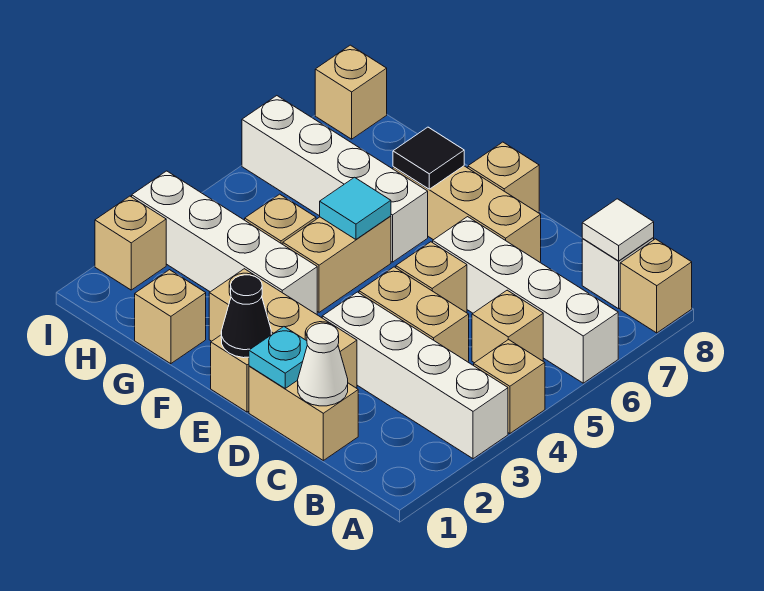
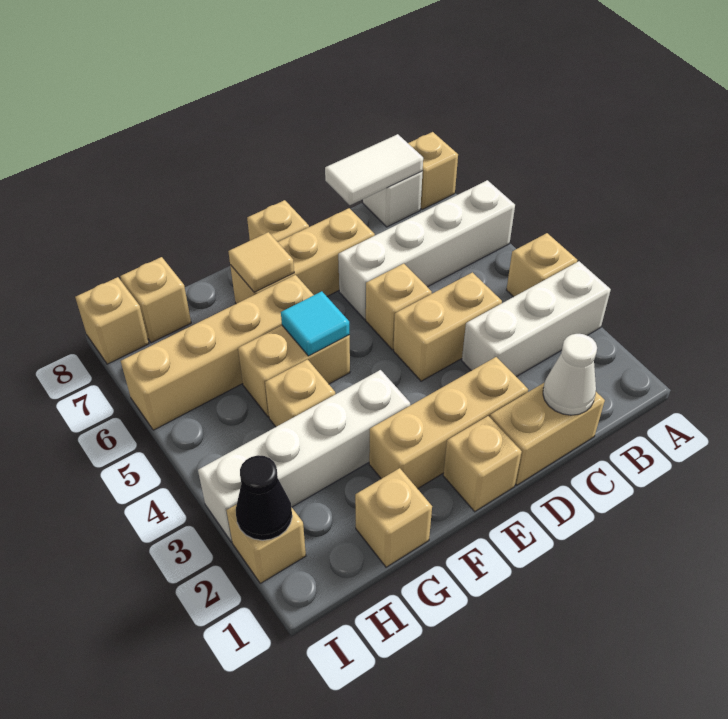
white brick A3:D3 level 1 -> white brick A3:C3 level 1
tan brick B5 level 1 -> tan brick H8 level 1
white tile B8 level 2 -> white tile B8:C8 level 2
cyan plate D1 level 2 -> none
black cone E1 level 2 -> black cone I2 level 2
tan brick F4:F5 level 1 -> tan brick F5:G5 level 1
white brick F6:I6 level 1 -> tan brick F6:I6 level 1
black tile F7 level 2 -> tan tile F7 level 2

